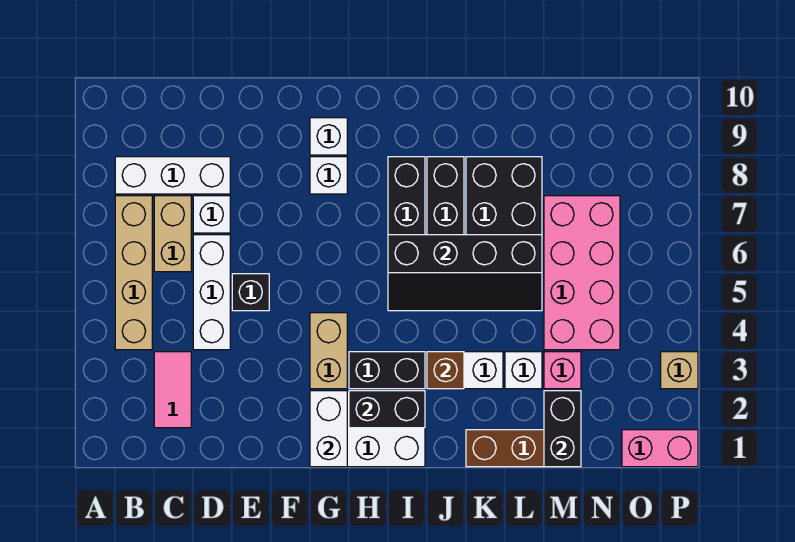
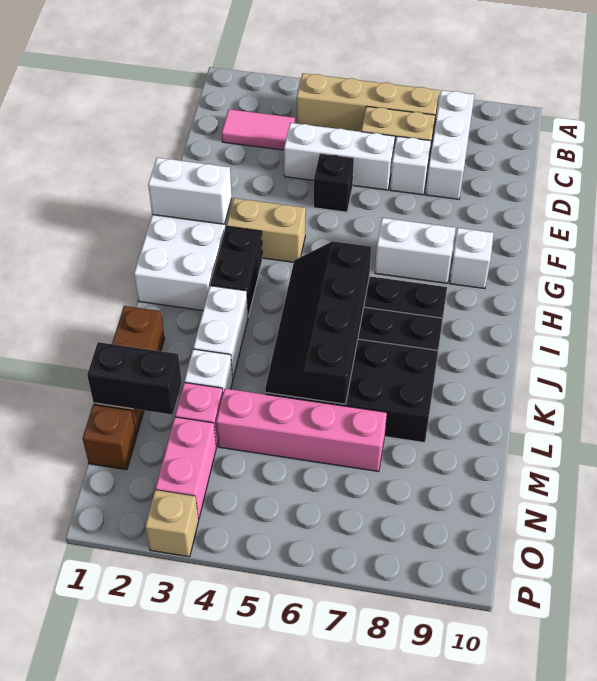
white brick G8 level 1 -> white brick G7:G8 level 1
black brick H2:I2 level 2 -> none
brown brick J3 level 2 -> brown brick N1 level 1
pink brick M4:N7 level 1 -> pink brick M4:M7 level 1
pink brick O1:P1 level 1 -> pink brick N3:O3 level 1

